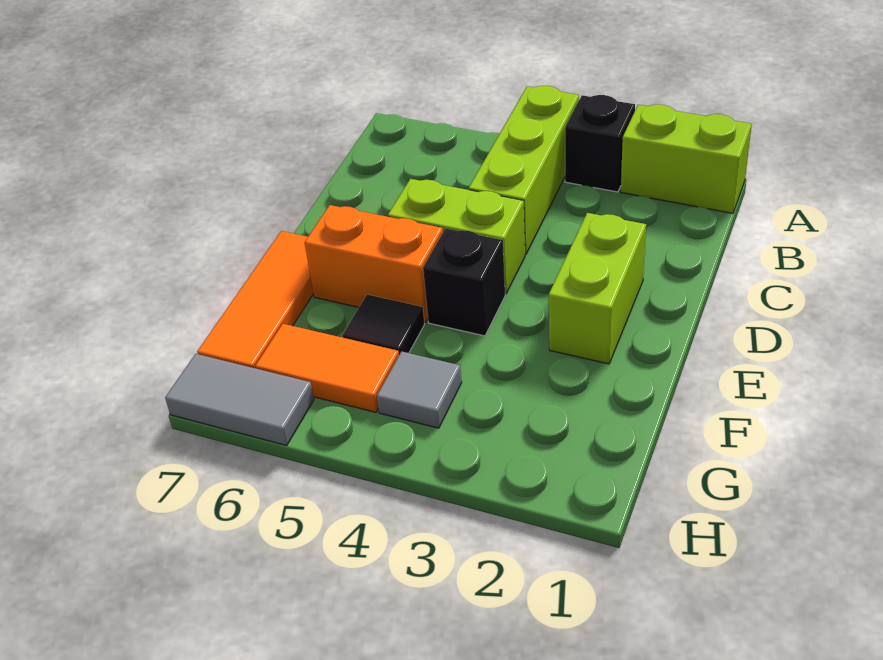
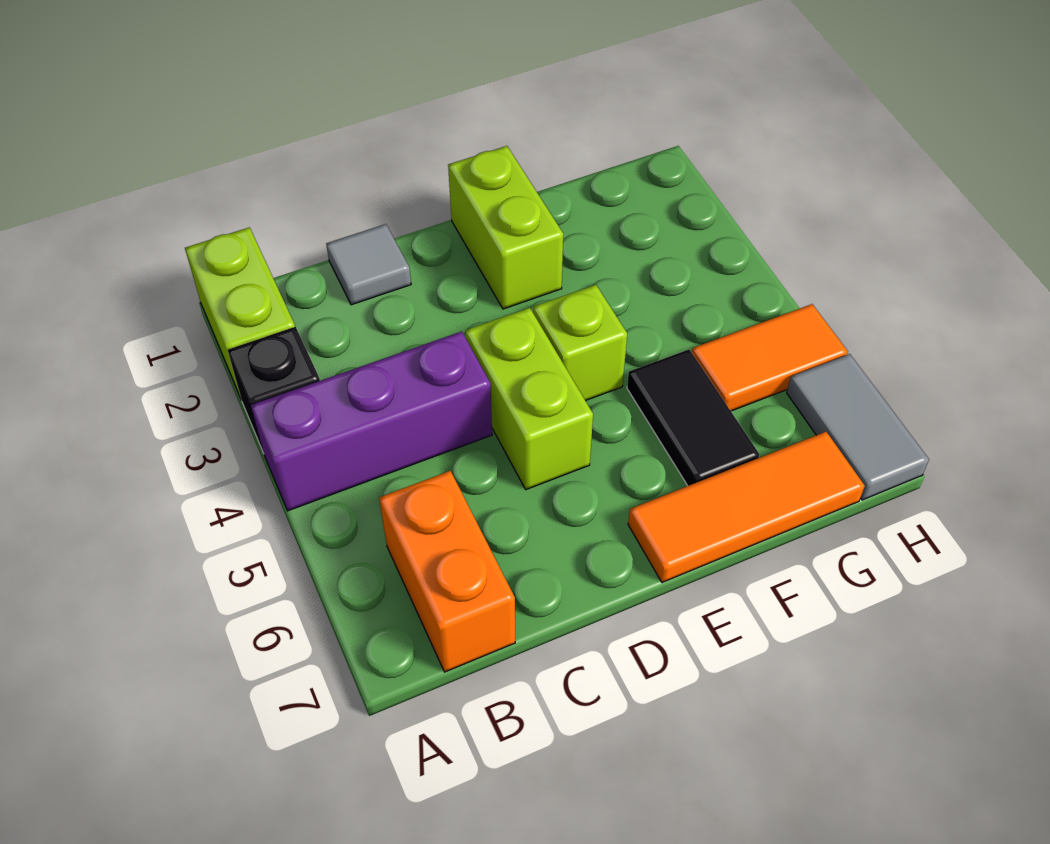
lime brick A4:C4 level 1 -> purple brick A4:C4 level 1
lime brick D2:E2 level 1 -> lime brick E1:E2 level 1
black brick E4 level 1 -> lime brick E4 level 1
orange brick E5:E6 level 1 -> orange brick B6:B7 level 1
black tile F5 level 1 -> black tile F5:F6 level 1
grey tile G4 level 1 -> grey tile C1 level 1
orange tile G5:G6 level 1 -> orange tile G5:H5 level 1

